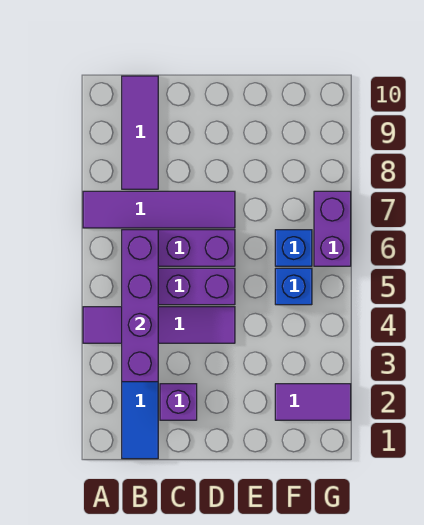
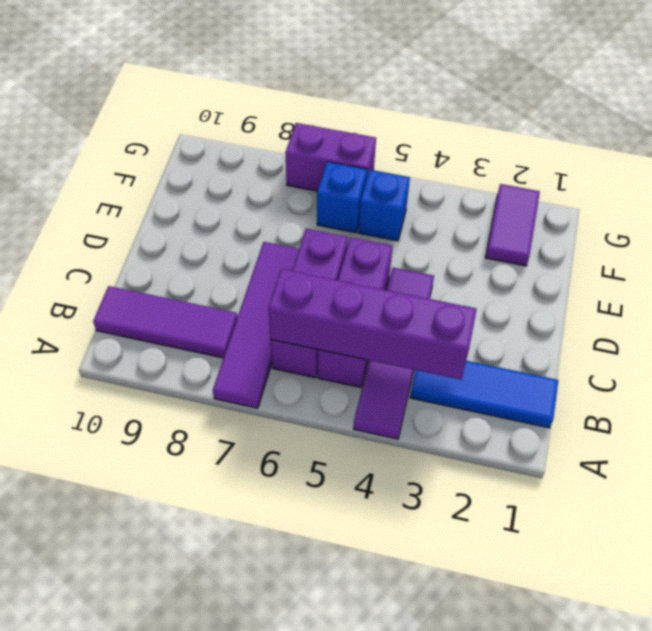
purple brick C2 level 1 -> none

